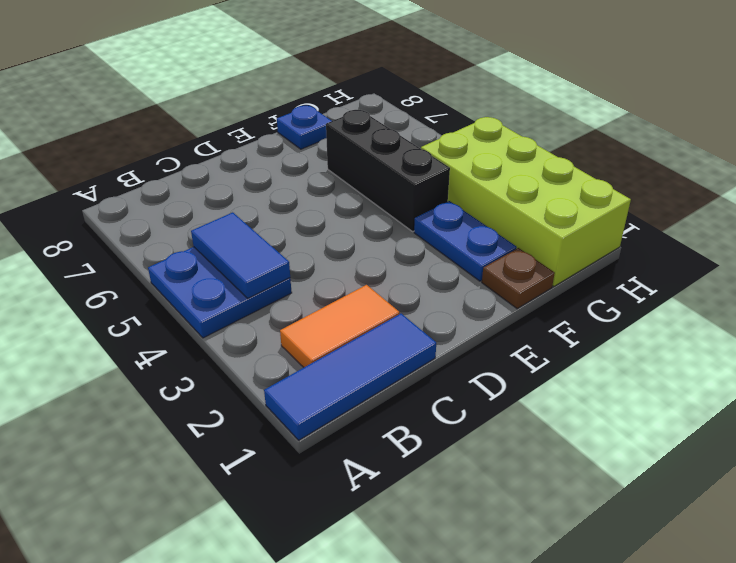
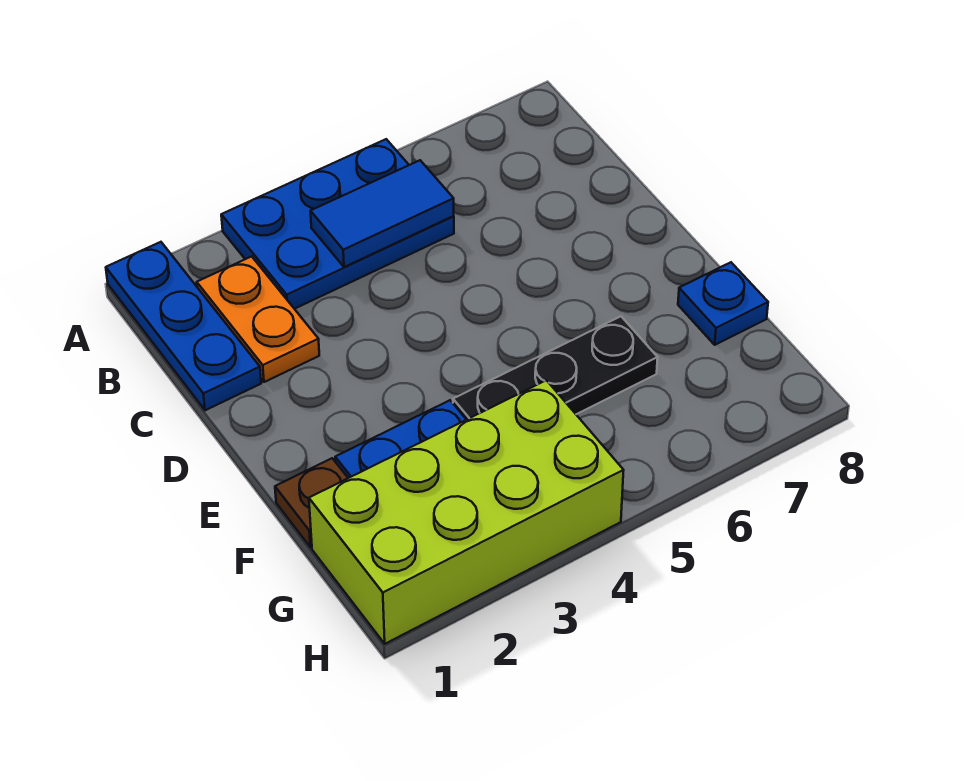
blue tile A1:C1 level 1 -> blue plate A1:C1 level 1
blue plate A4:B5 level 1 -> blue plate A3:B5 level 1
orange tile B2:C2 level 1 -> orange plate B2:C2 level 1
black brick F4:F6 level 1 -> black plate F4:F6 level 1

